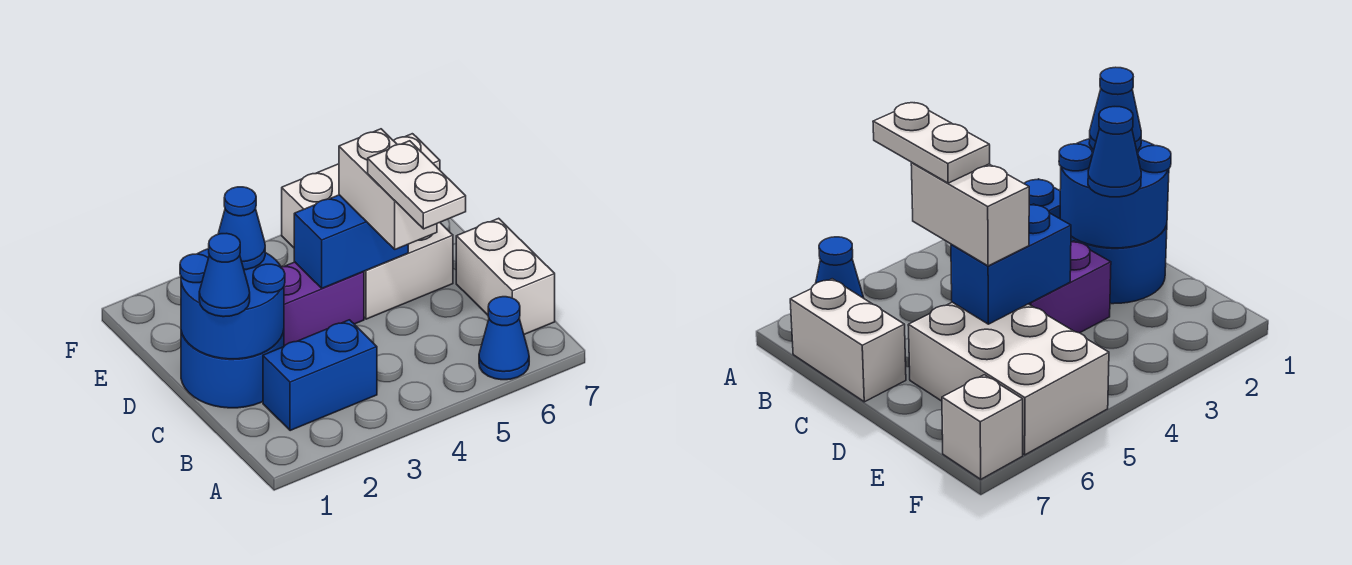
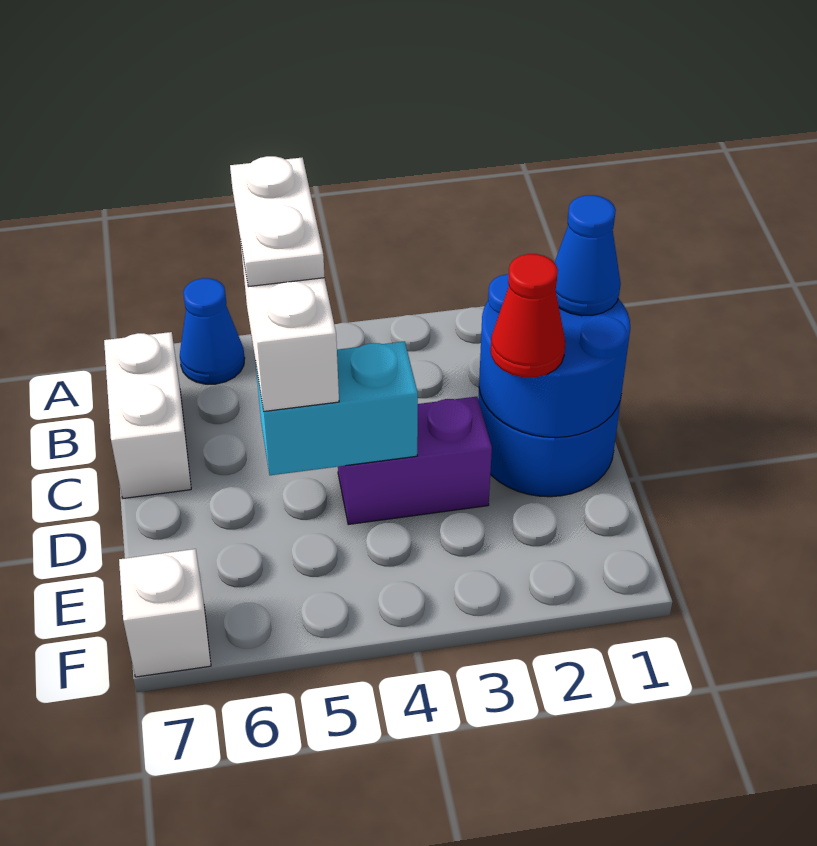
blue brick B2:B3 level 1 -> none
blue cone D2 level 3 -> red cone D2 level 3
blue brick D4:D5 level 2 -> cyan brick D4:D5 level 2
white brick D5:F6 level 1 -> none

